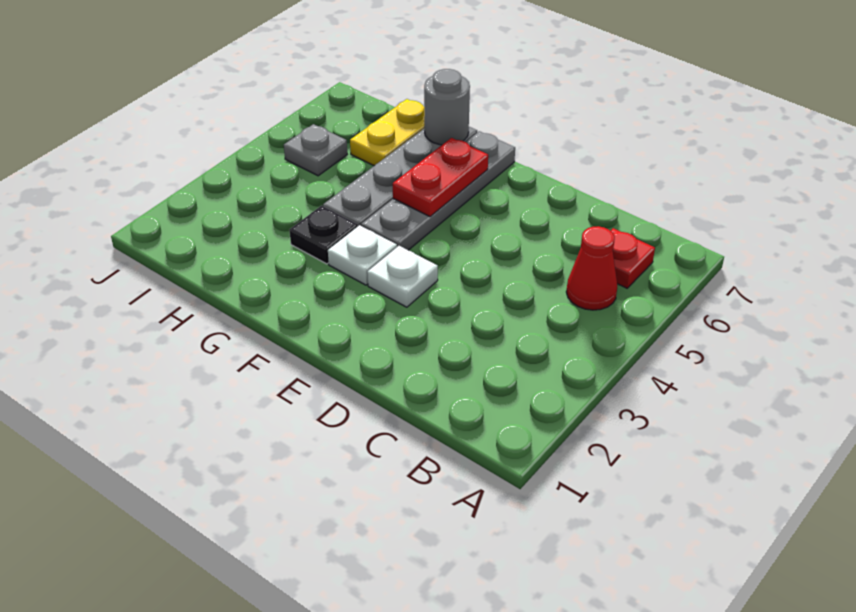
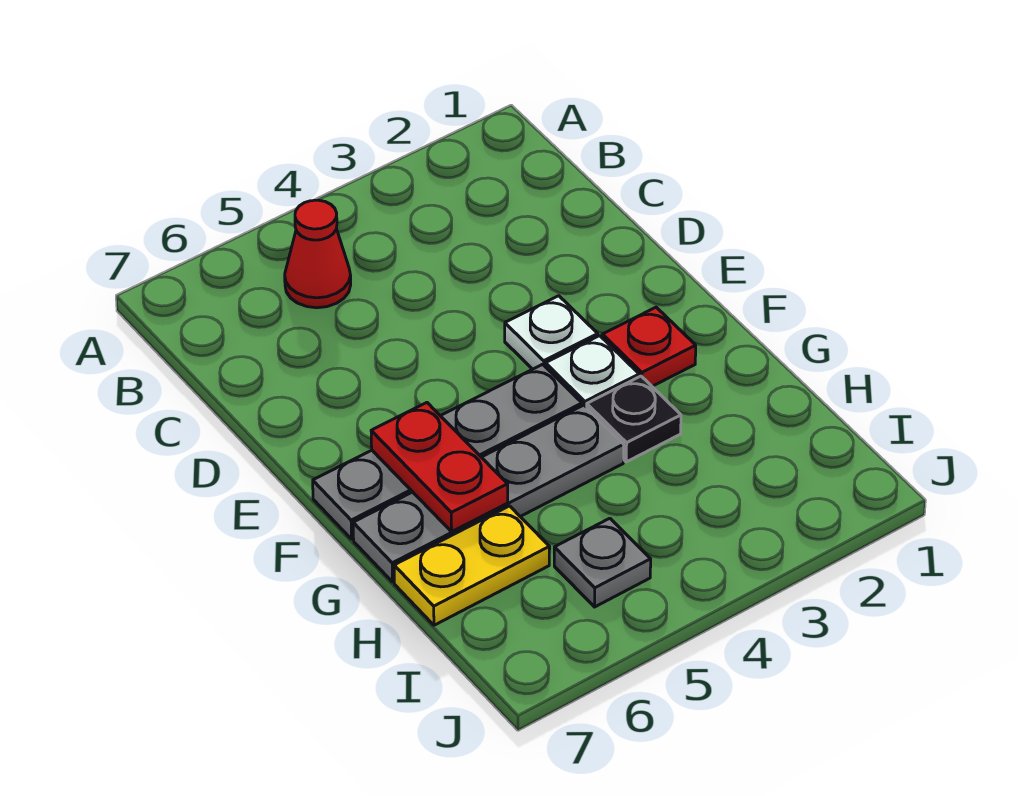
red plate B6 level 1 -> red plate F2 level 1
red plate F5:F6 level 2 -> red plate F6:G6 level 2
grey round brick G7 level 2 -> none

